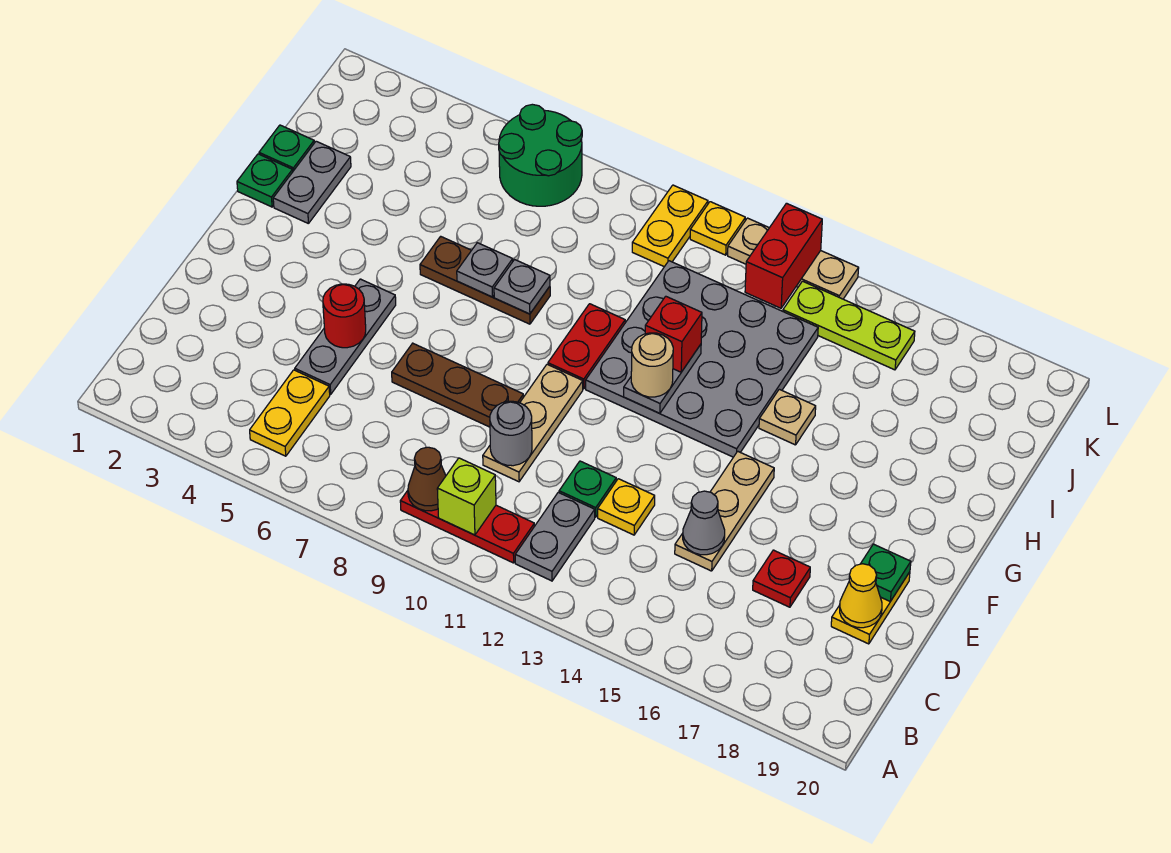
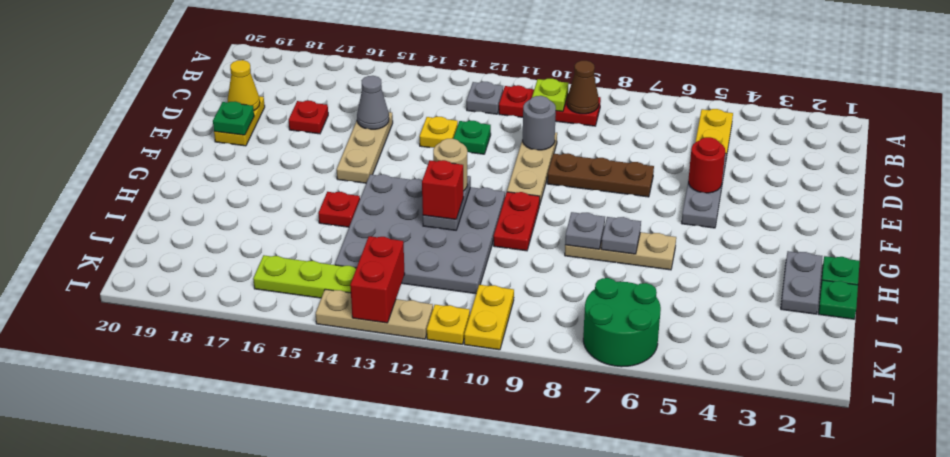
lime brick B10 level 2 -> lime plate B10 level 2
grey plate B12:C12 level 1 -> grey plate B12 level 1
brown plate H6:H8 level 1 -> tan plate H6:H8 level 1
tan plate H15 level 1 -> red plate H15 level 1

